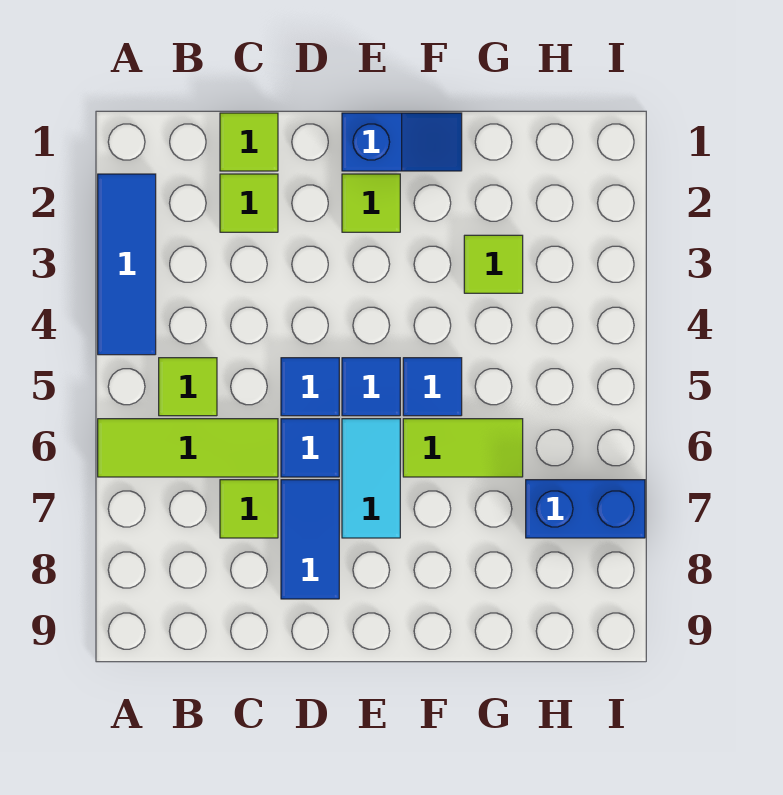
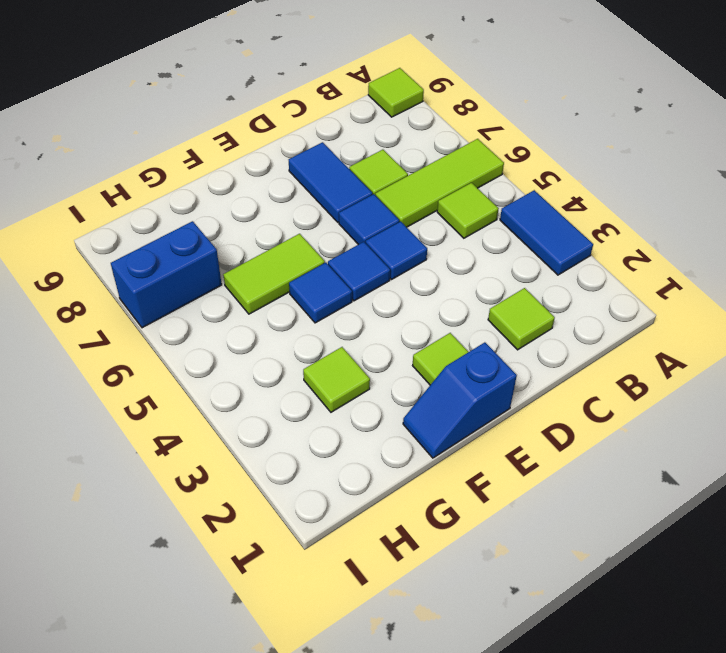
blue tile A2:A4 level 1 -> blue tile A3:A4 level 1
lime tile C1 level 1 -> lime tile A9 level 1
cyan tile E6:E7 level 1 -> none

